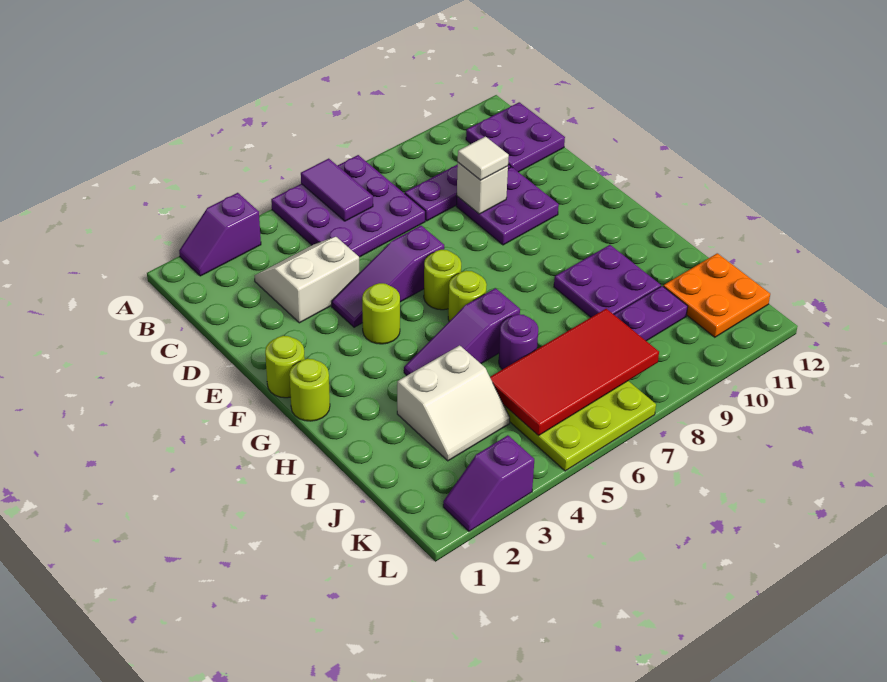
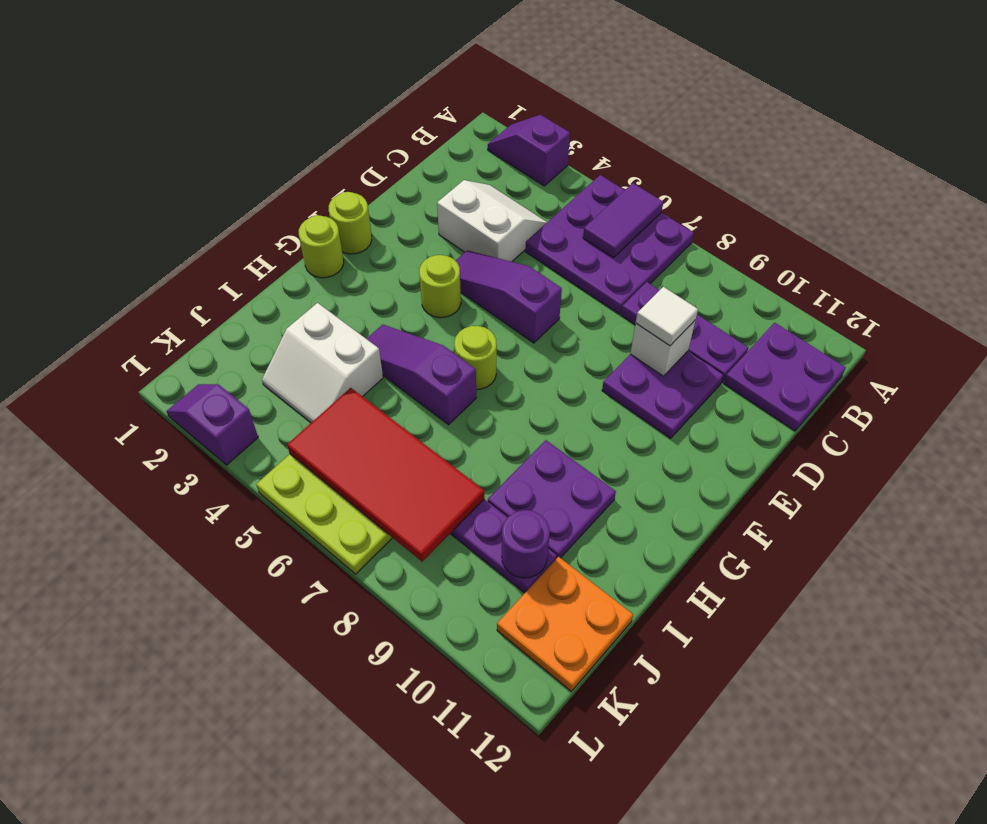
lime round brick F6 level 1 -> none
purple round brick I6 level 1 -> purple round brick J10 level 2

